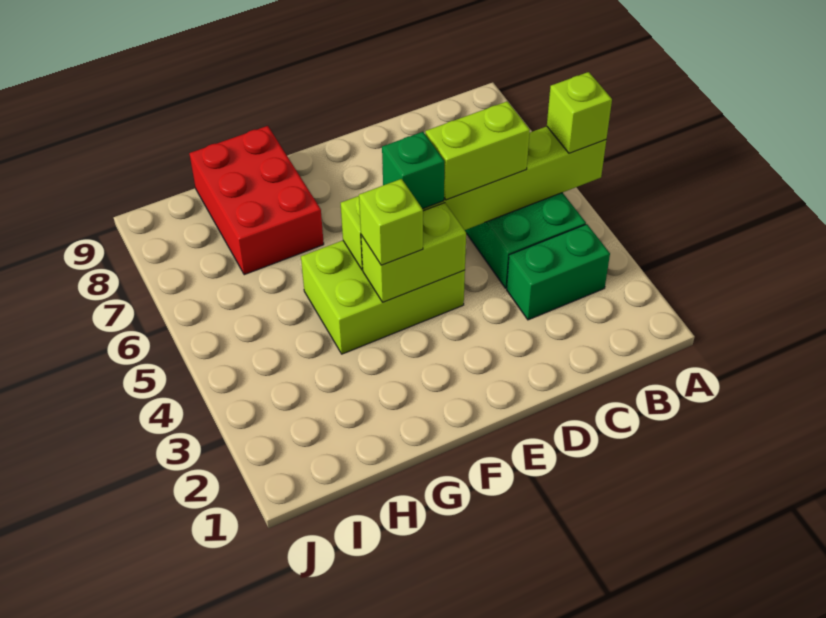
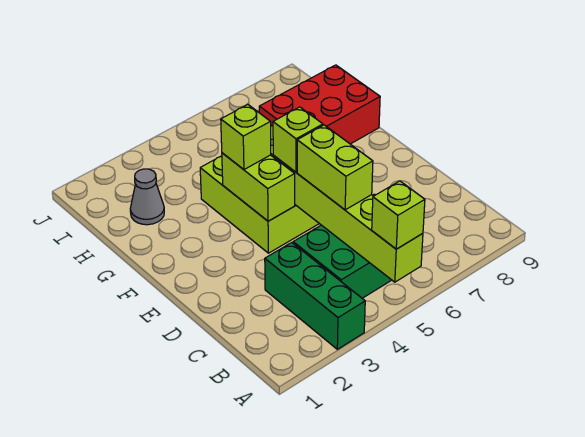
green brick B3:C3 level 1 -> green brick A3:C3 level 1
green brick E5 level 3 -> lime brick E5 level 3
none -> grey cone H2 level 1

